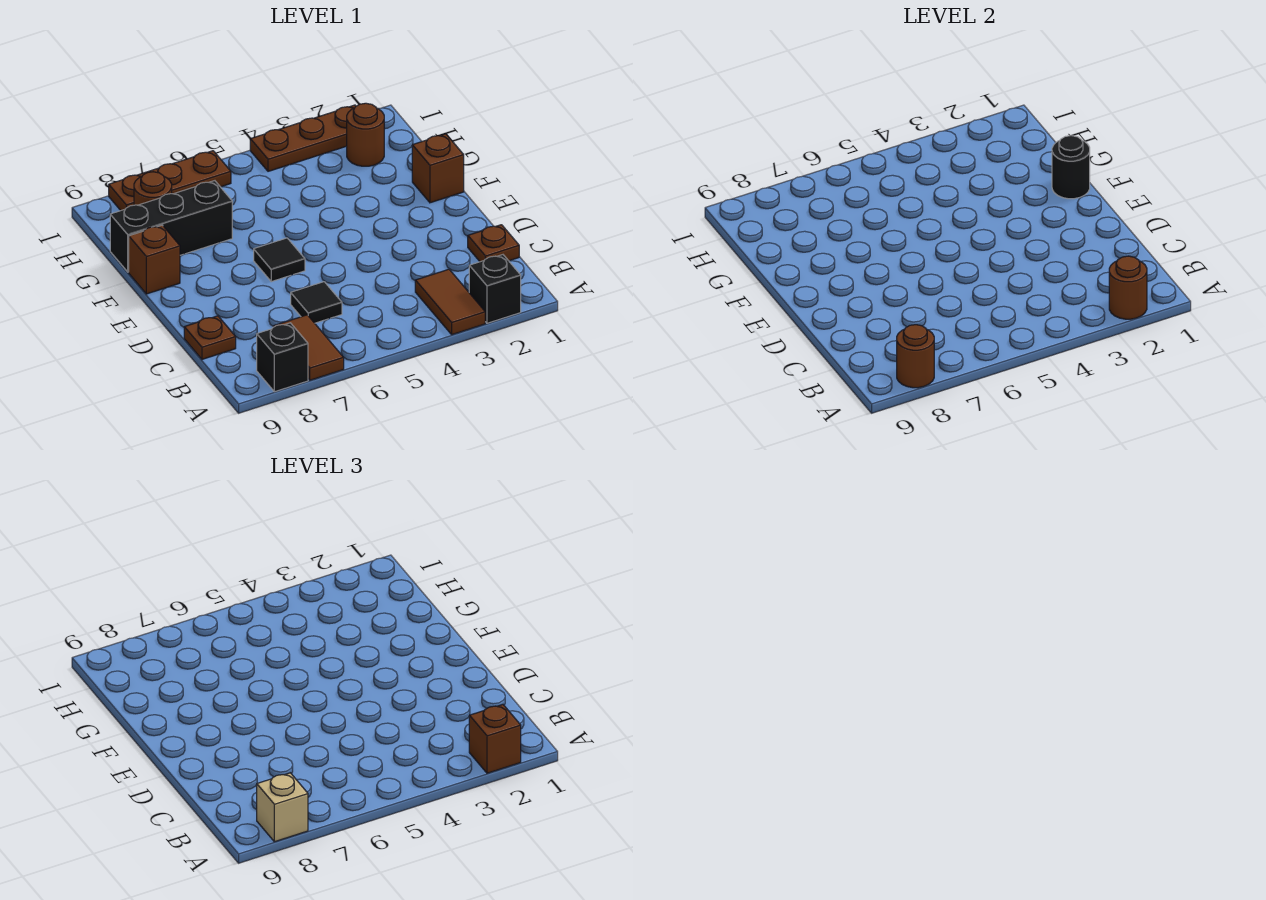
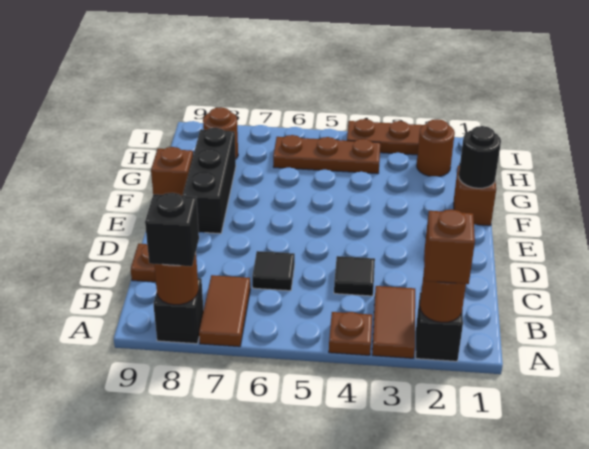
tan brick A8 level 3 -> black brick A8 level 3
brown plate C1 level 1 -> brown plate A4 level 1
black tile E6 level 1 -> black tile C4 level 1
black brick G7:G9 level 1 -> black brick E8:G8 level 1
brown plate I6:I8 level 1 -> brown plate H4:H6 level 1

